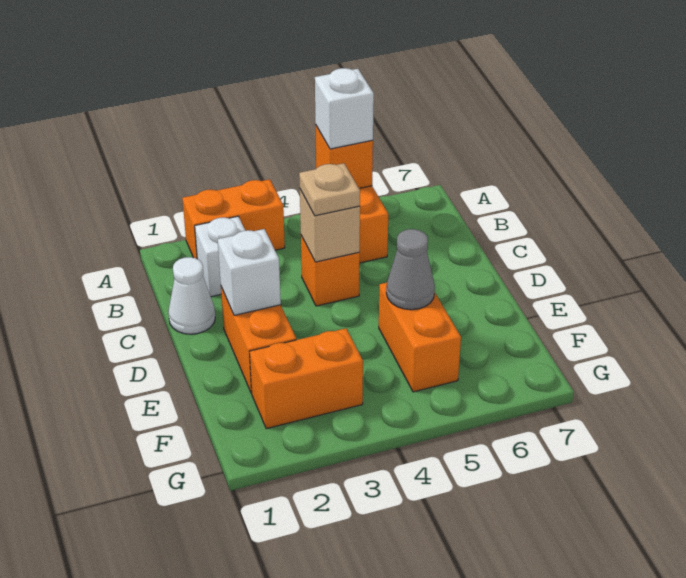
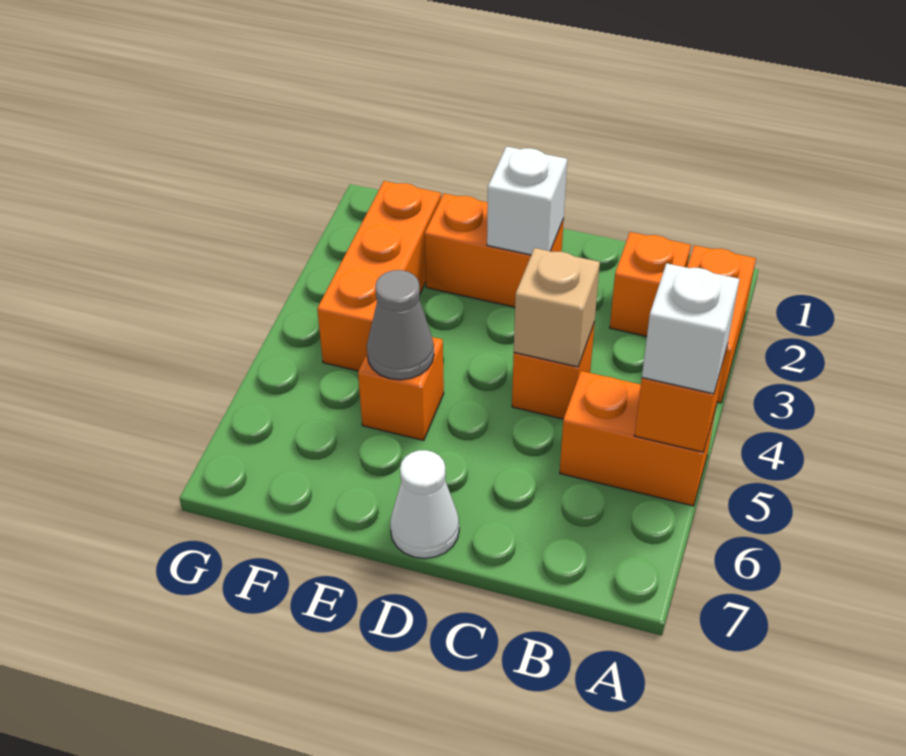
white brick B2 level 1 -> orange brick B2 level 1
white cone C1 level 1 -> white cone D7 level 1
tan plate C4 level 3 -> none
orange brick E5:F5 level 1 -> orange brick E5 level 1
orange brick F2:F3 level 1 -> orange brick F2:F4 level 1

